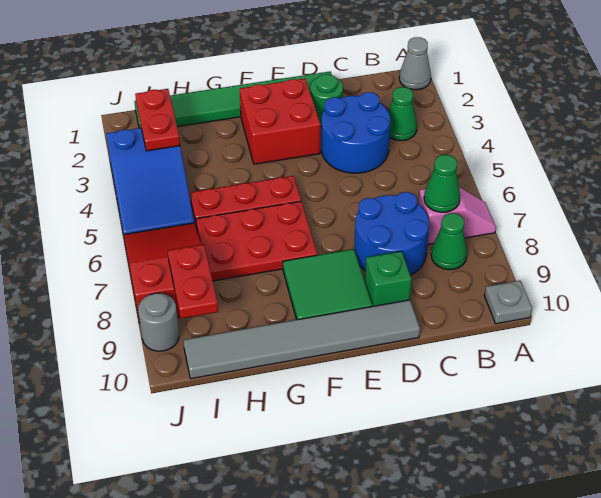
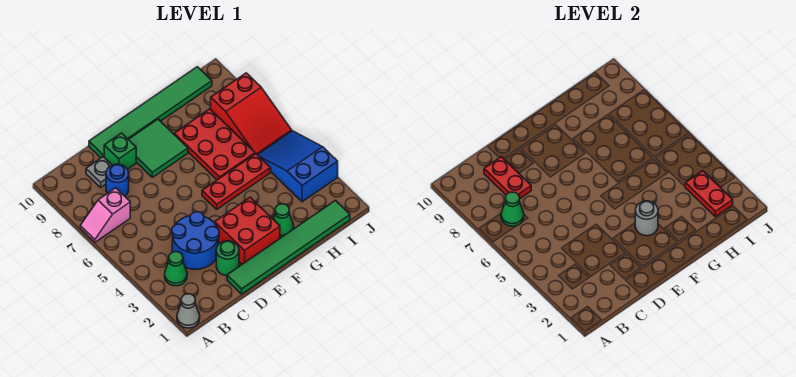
grey plate A10 level 1 -> grey plate C9 level 1
green cone B8 level 1 -> green cone G2 level 1
blue round brick C7:D8 level 1 -> blue round brick C8 level 1
grey tile D10:I10 level 1 -> green tile D10:I10 level 1
red plate F6:H7 level 1 -> red plate G6:H8 level 1
red plate I8:I9 level 2 -> red plate C8:C9 level 2
grey round brick J9 level 1 -> grey round brick F3 level 2

